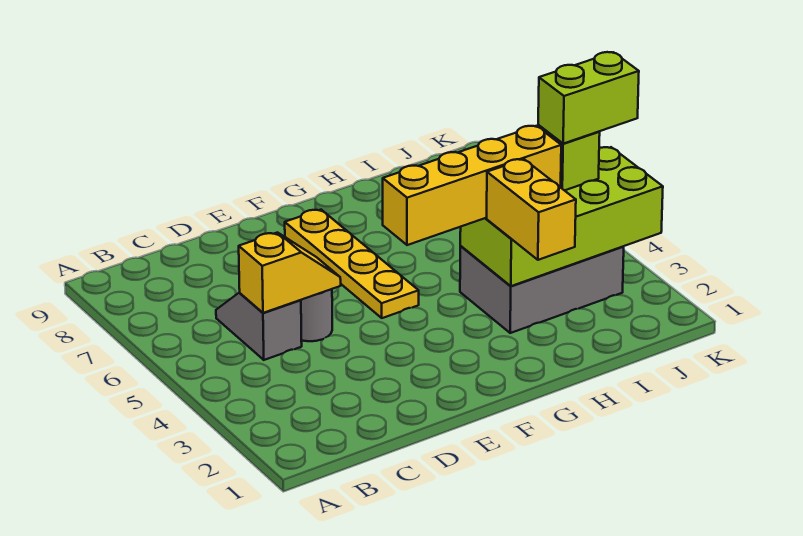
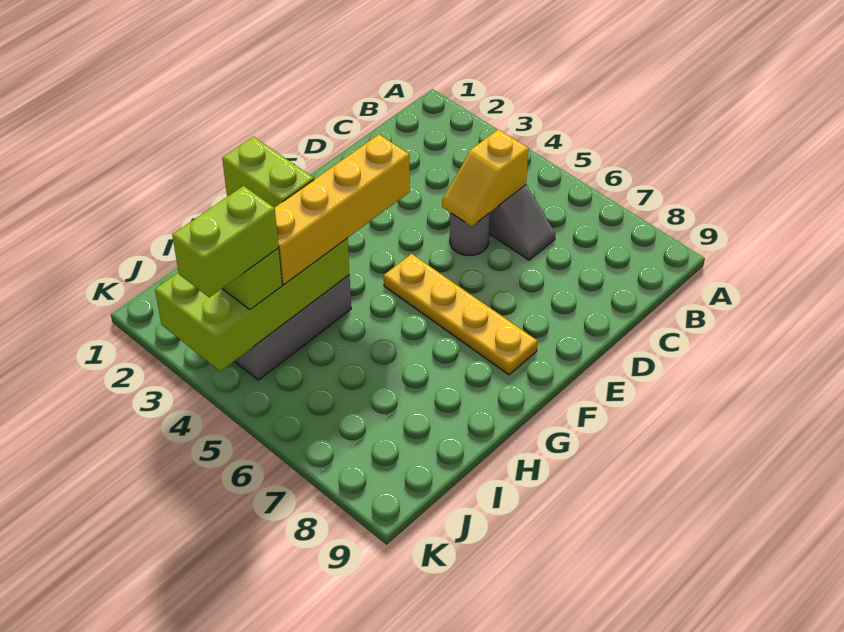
yellow brick H2:H3 level 3 -> lime brick H2:H3 level 3

